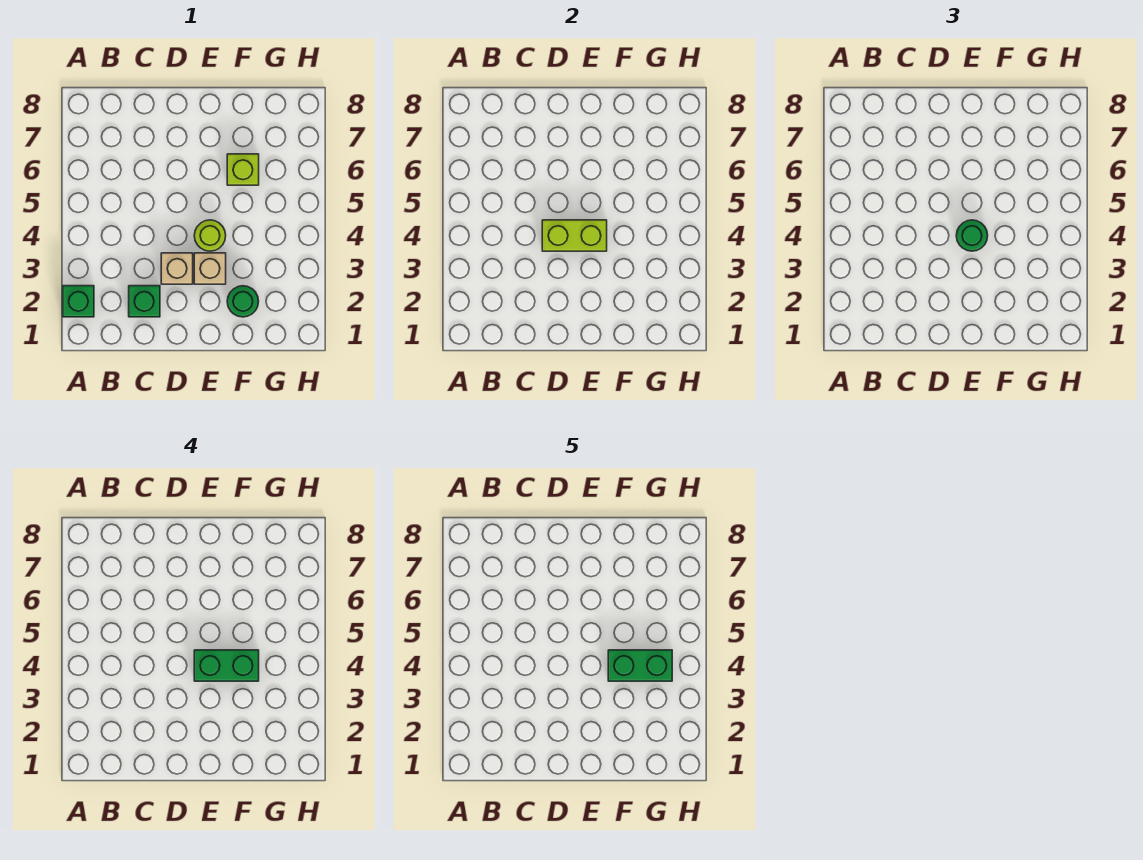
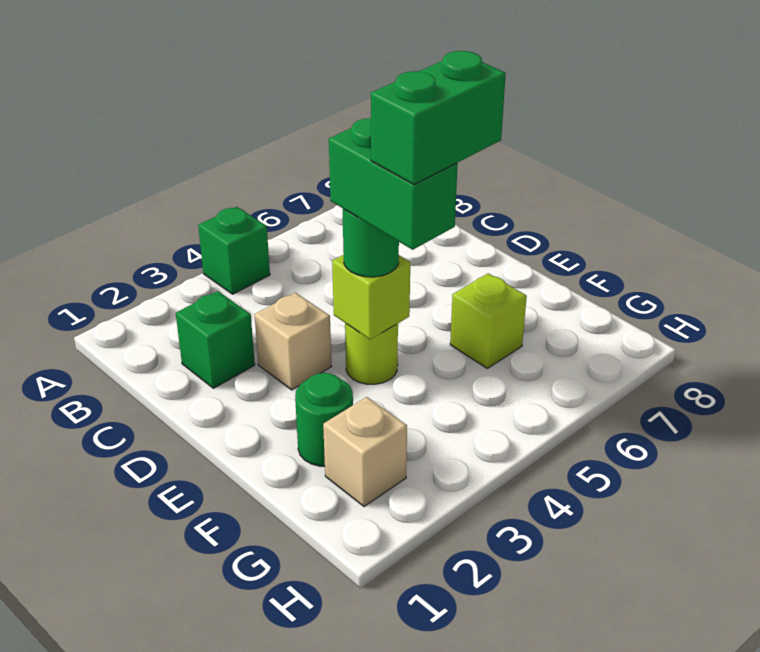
green brick A2 level 1 -> green brick A4 level 1
lime brick D4:E4 level 2 -> lime brick E4 level 2
tan brick E3 level 1 -> tan brick G2 level 1
green brick F4:G4 level 5 -> green brick F4:F5 level 5

